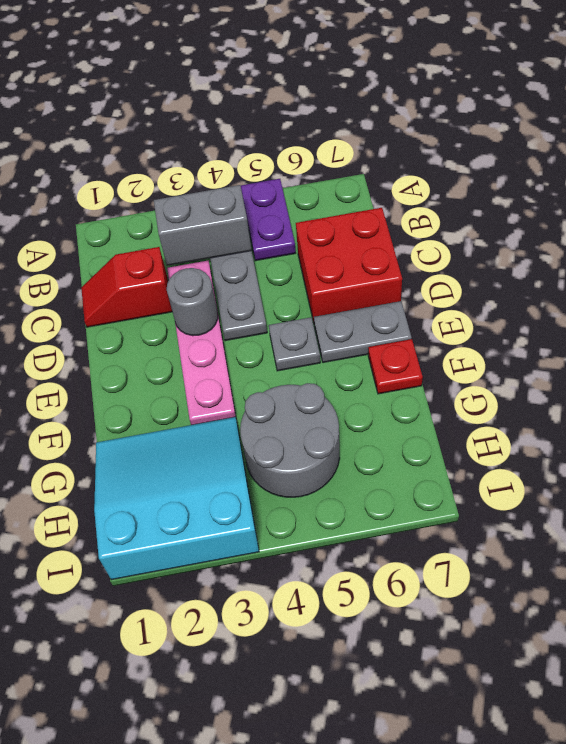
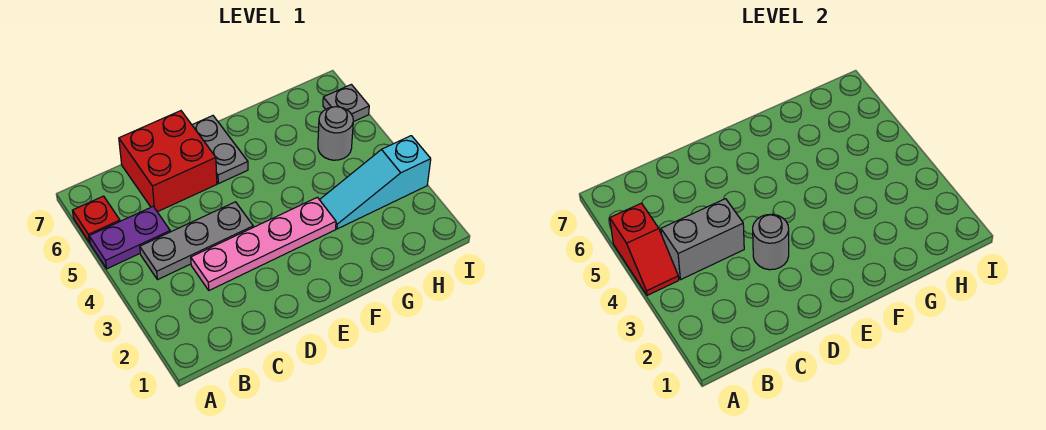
grey brick B3:B4 level 2 -> grey brick B4:C4 level 2
red slope C1:C2 level 1 top 2 -> red slope A4:A5 level 2 top 5
grey plate E5 level 1 -> grey plate I6 level 1
red plate F7 level 1 -> red plate A6 level 1
cyan slope G1:I3 level 1 top I -> cyan slope G3:I3 level 1 top I
grey round brick G4:H5 level 1 -> grey round brick H5 level 1

